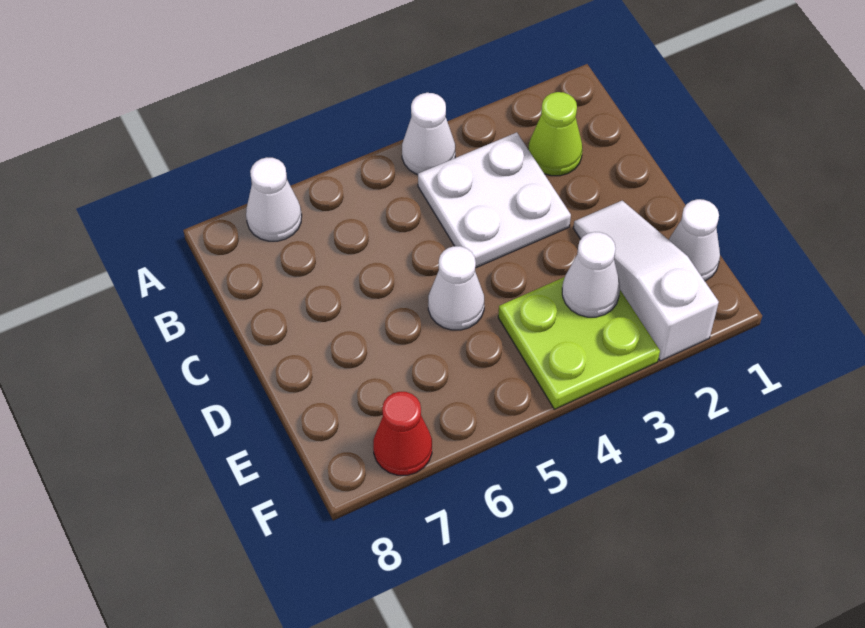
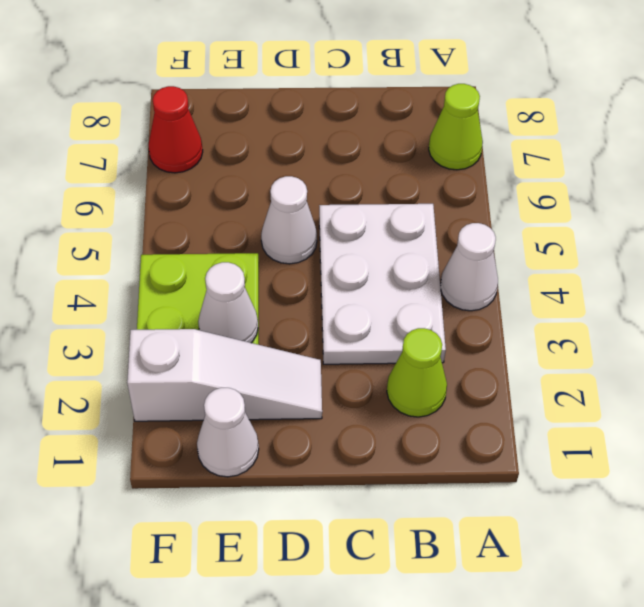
white cone A7 level 1 -> lime cone A7 level 1
white plate B3:C4 level 1 -> white plate B3:C5 level 1

